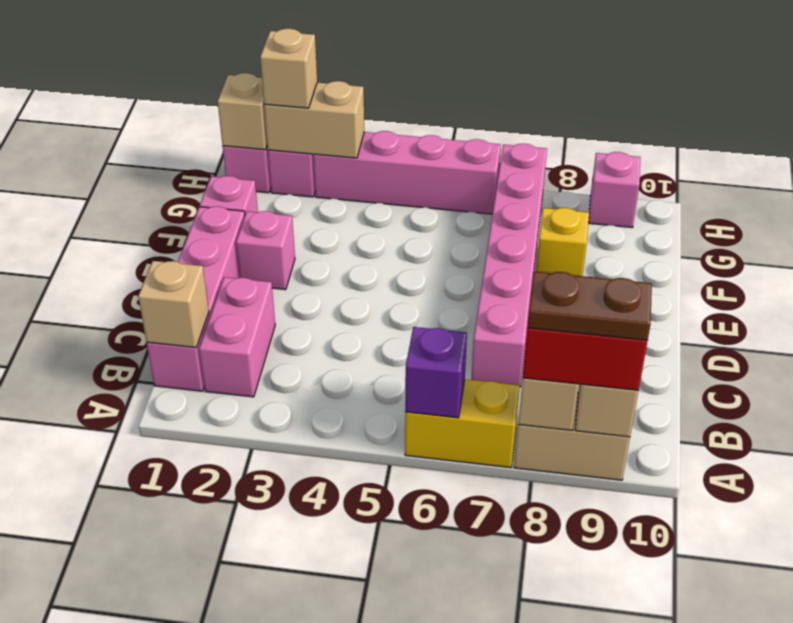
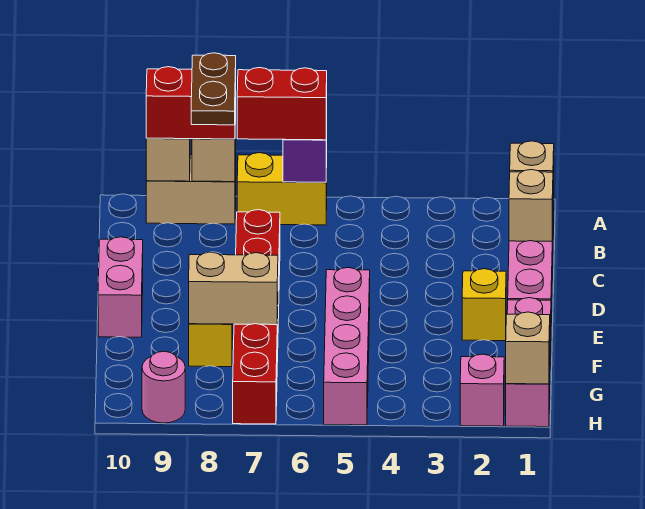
none -> red brick A6:A7 level 3
brown plate A8:A9 level 4 -> brown plate A8:B8 level 4
pink brick B2:C2 level 1 -> pink brick D10:E10 level 1
pink brick C7:H7 level 1 -> red brick C7:H7 level 1
pink brick E2 level 1 -> yellow brick E2 level 1
tan brick H2:H3 level 2 -> tan brick F7:F8 level 2
tan brick H2 level 3 -> tan brick C1 level 2
pink brick H3:H6 level 1 -> pink brick E5:H5 level 1
pink brick H9 level 1 -> pink round brick H9 level 1

